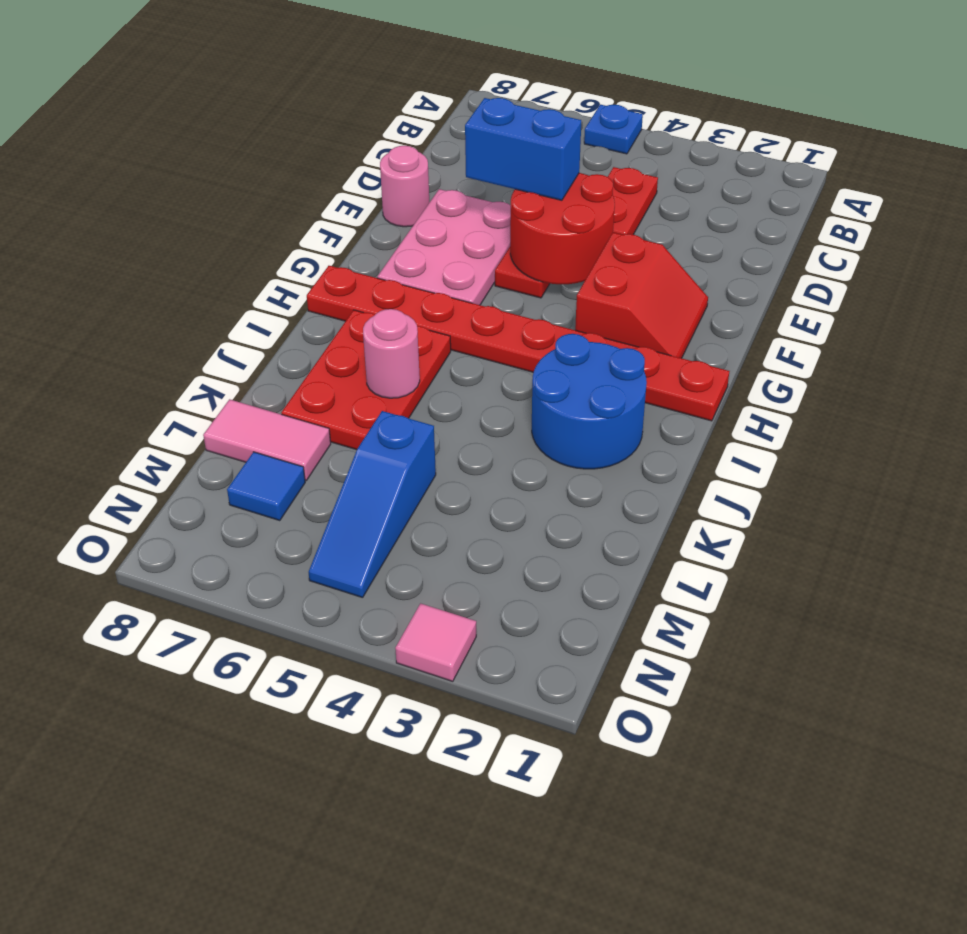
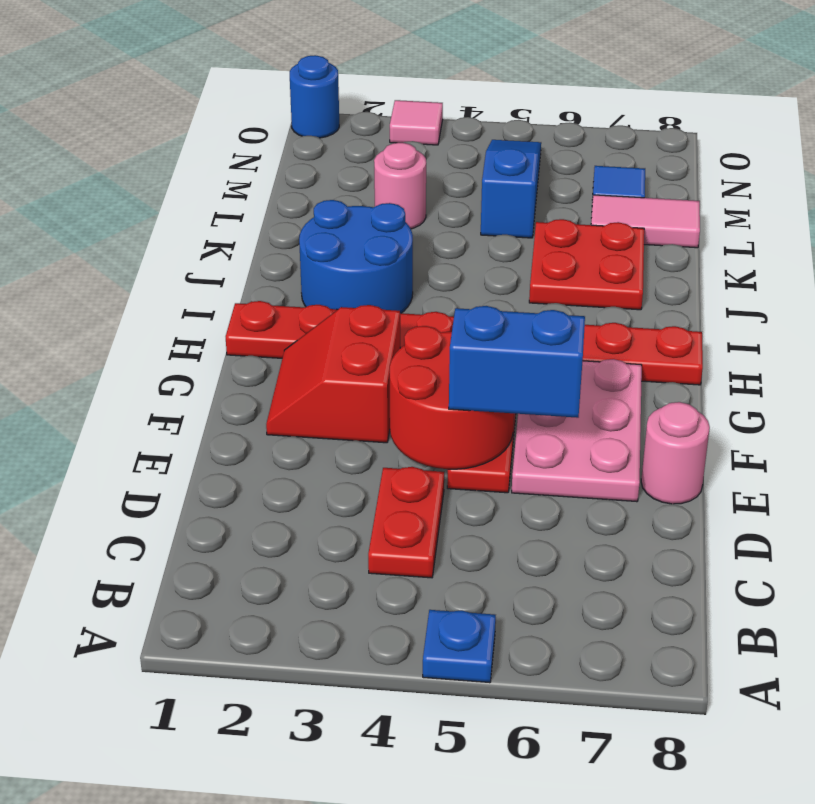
red plate I6:K7 level 1 -> red plate J6:K7 level 1
pink round brick J6 level 2 -> pink round brick L3 level 1
none -> blue round brick O1 level 1

